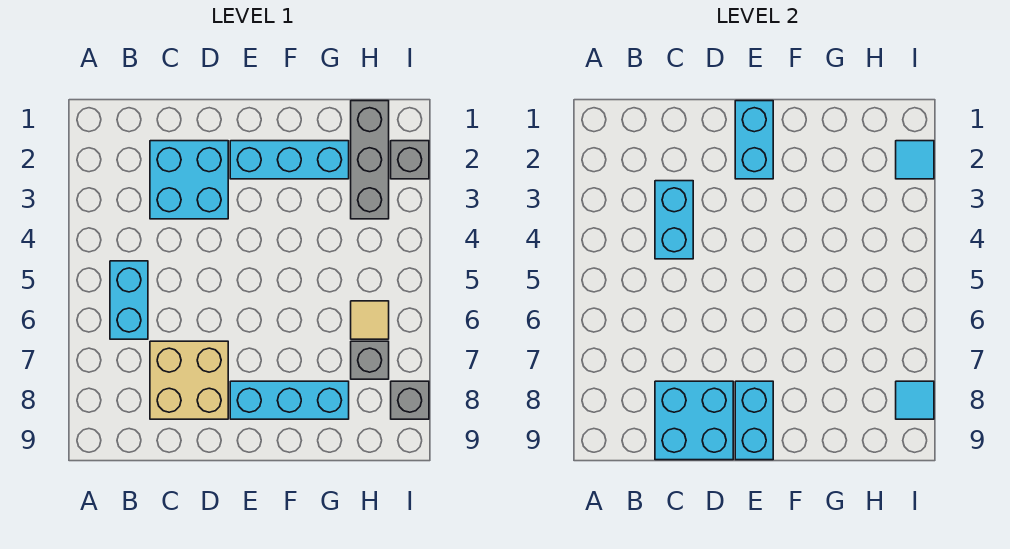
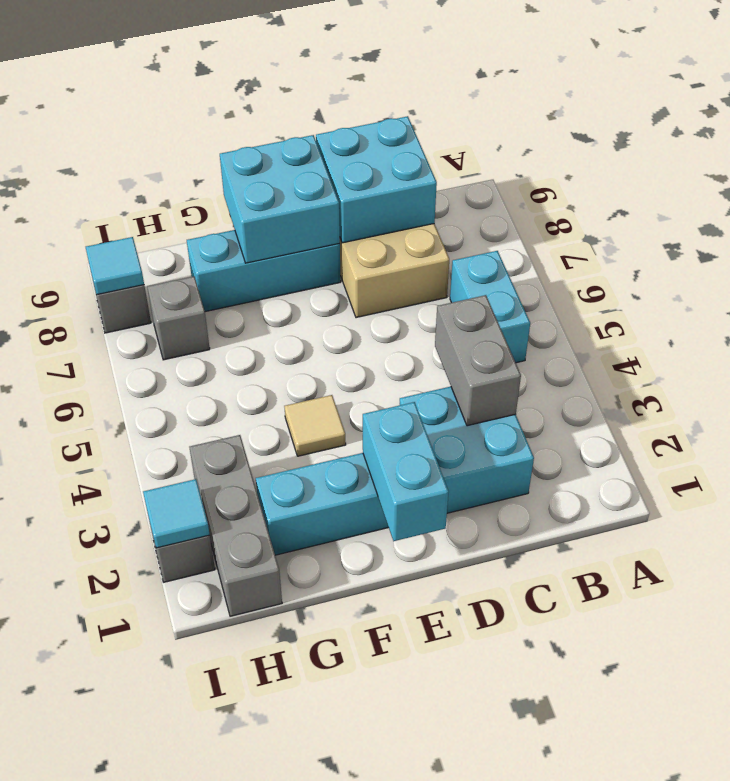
cyan brick C3:C4 level 2 -> grey brick C3:C4 level 2
cyan brick E8:E9 level 2 -> cyan brick E8:F9 level 2
tan tile H6 level 1 -> tan tile F4 level 1

